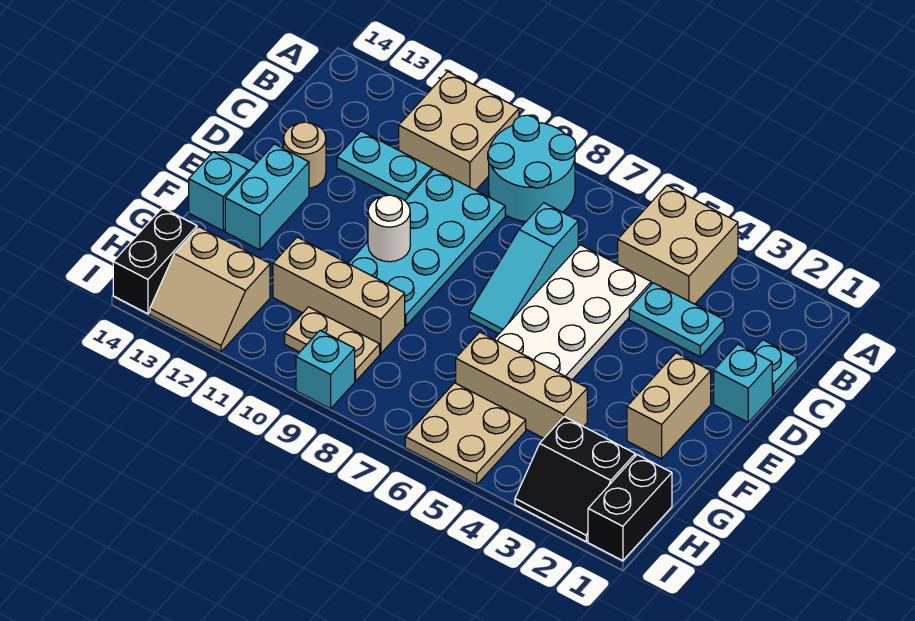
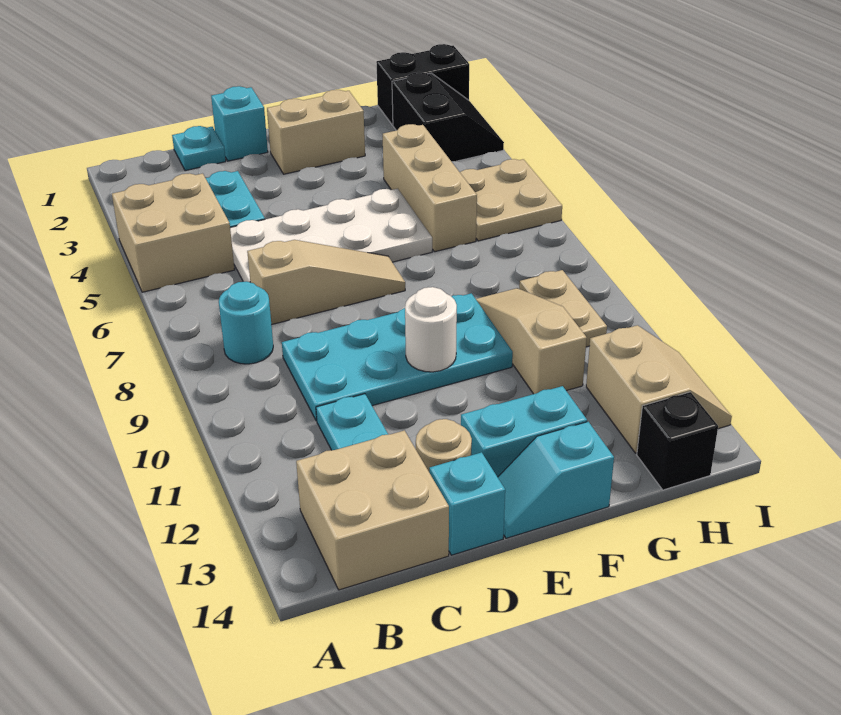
cyan round brick A8:B9 level 1 -> cyan round brick B8 level 1
tan brick A10:B11 level 1 -> tan brick B13:C14 level 1
cyan slope C7:E7 level 1 top C -> tan slope C7:E7 level 1 top C
tan brick G9:G11 level 1 -> tan slope G9:G11 level 1 top 11
black brick H14:I14 level 1 -> black brick H14 level 1
cyan brick I9 level 1 -> cyan brick D14 level 1

